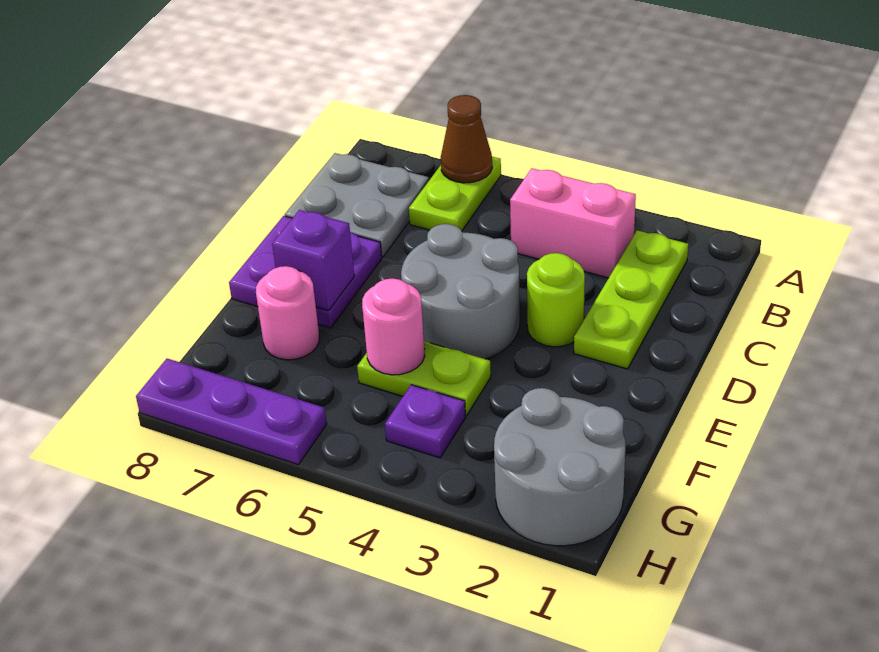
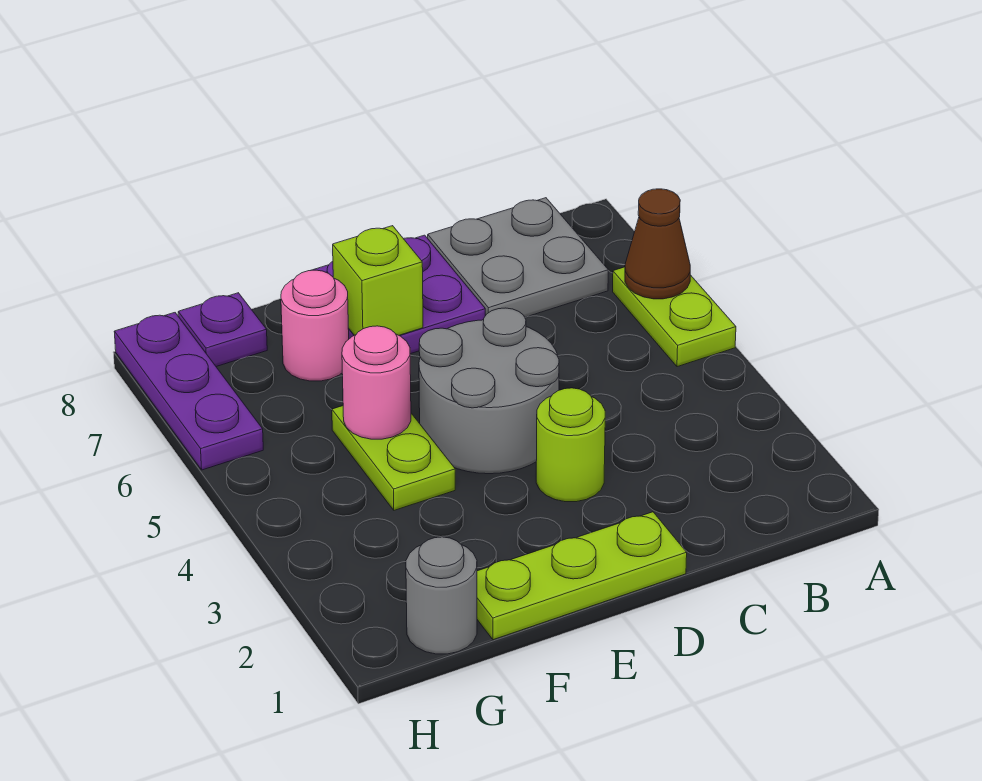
lime plate A6:B6 level 1 -> lime plate A5:A6 level 1
lime plate B2:D2 level 1 -> lime plate D1:F1 level 1
pink brick B3:B4 level 1 -> none
purple brick E7 level 2 -> lime brick E7 level 2
grey round brick G1:H2 level 1 -> grey round brick G1 level 1
purple plate G4 level 1 -> purple plate G8 level 1

